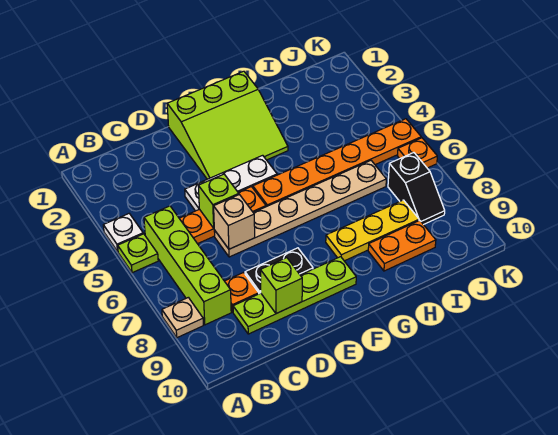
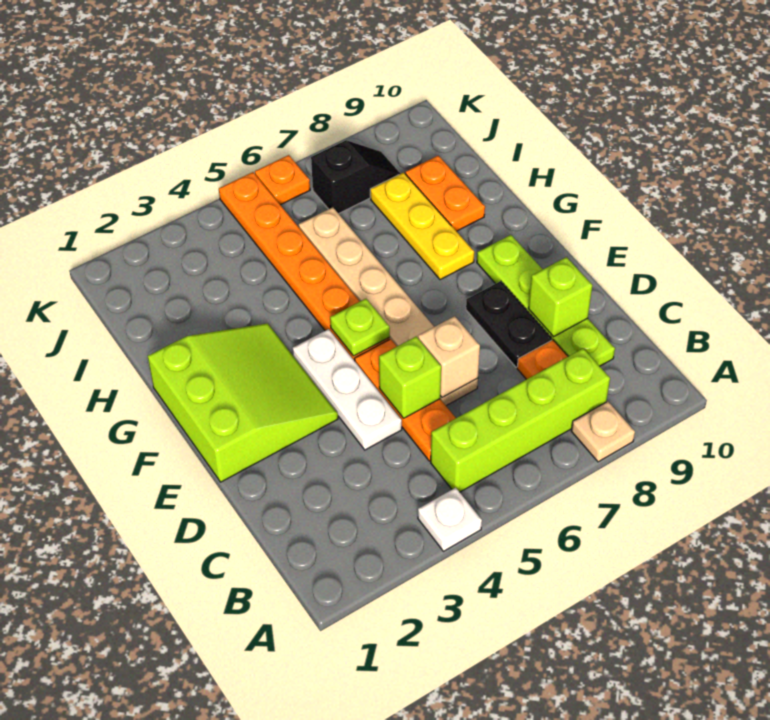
lime plate A5 level 1 -> lime plate F5 level 2

